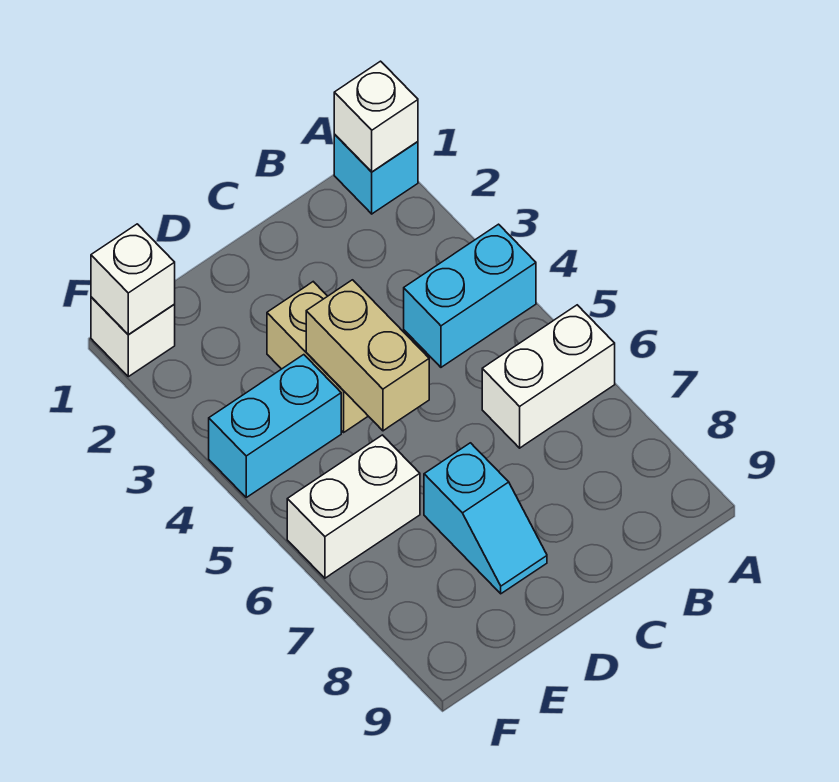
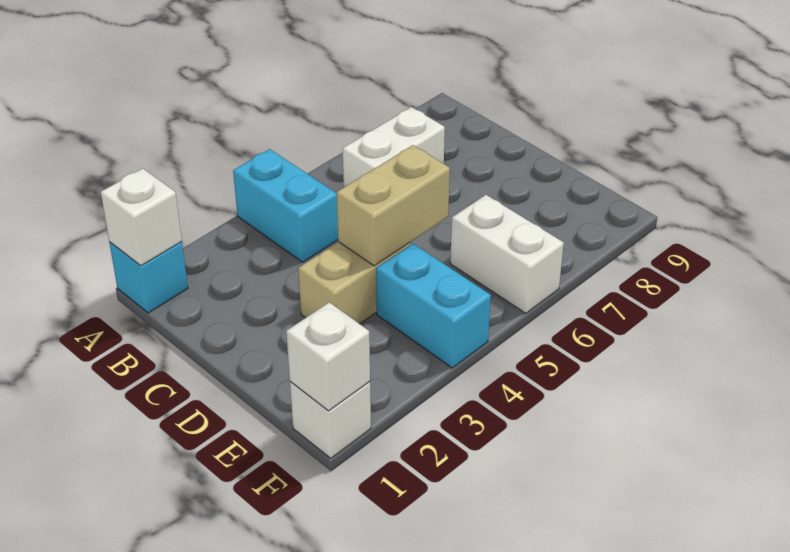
white brick A6:B6 level 1 -> white brick B6:B7 level 1
cyan slope D7:D8 level 1 top 7 -> none

